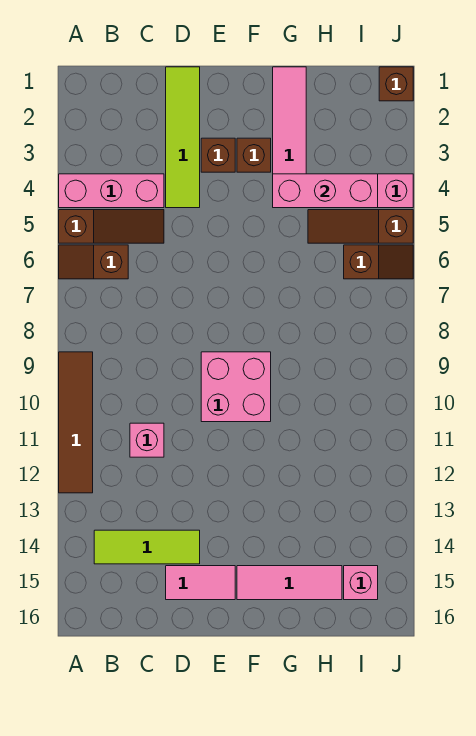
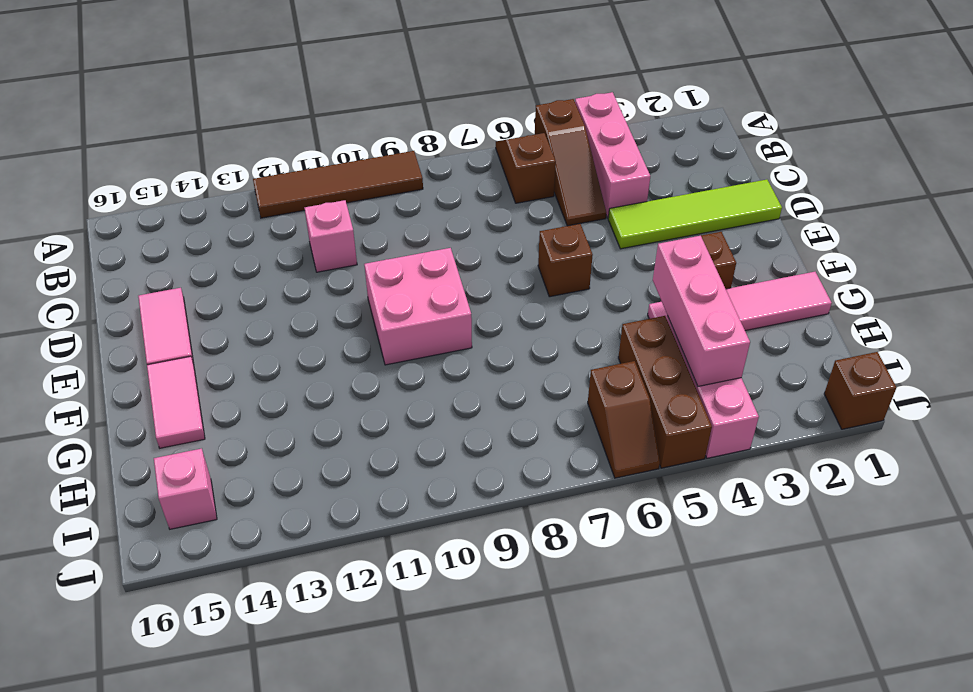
lime tile B14:D14 level 1 -> none
brown brick E3 level 1 -> brown brick E6 level 1
pink tile F15:H15 level 1 -> pink tile F15:G15 level 1
brown slope H5:J5 level 1 top J -> brown brick H5:J5 level 1

